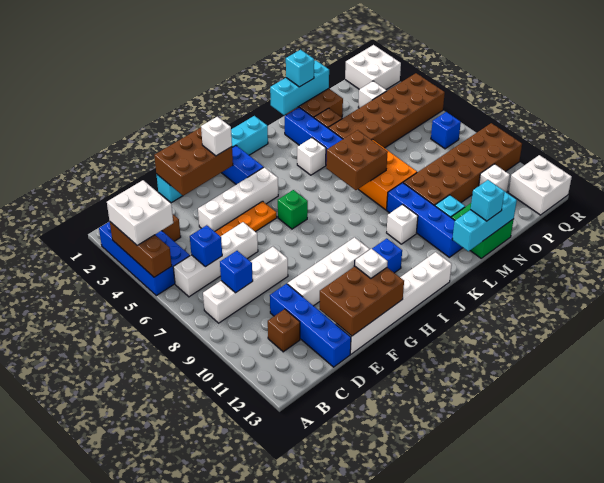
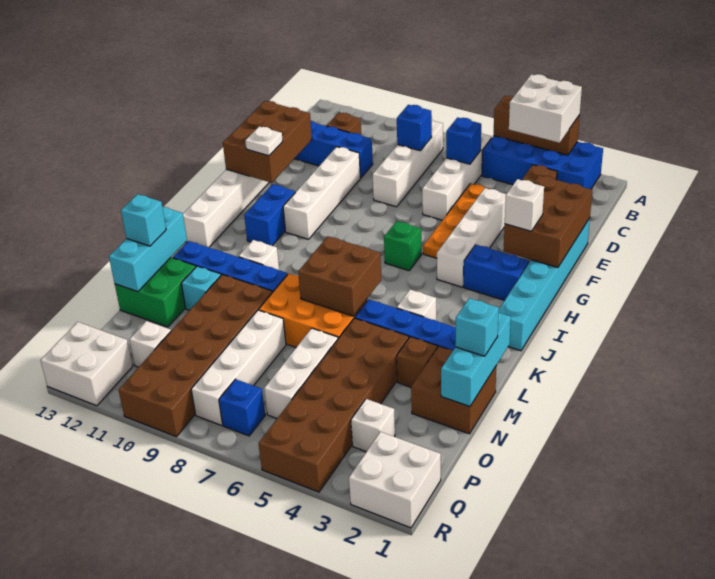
none -> white brick N6:P6 level 1
none -> white brick N8:Q8 level 1

